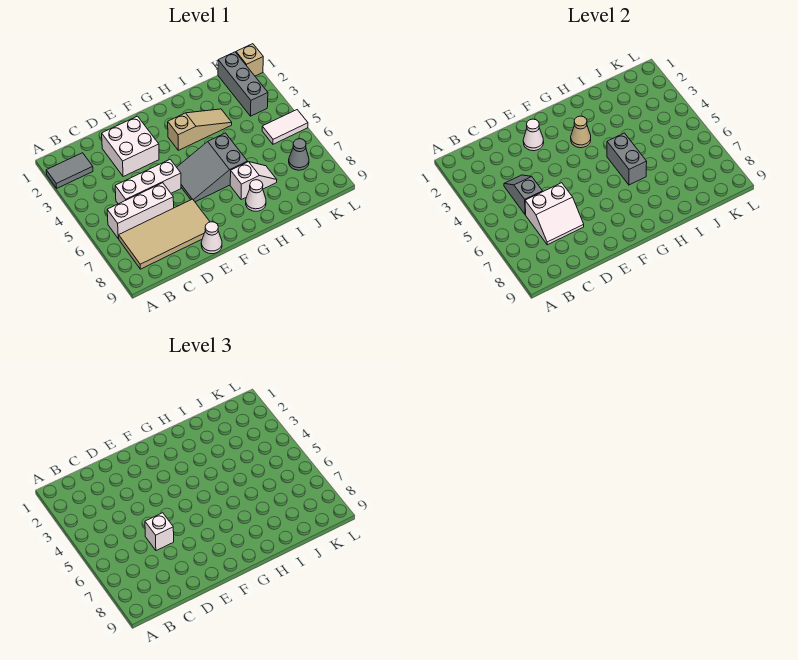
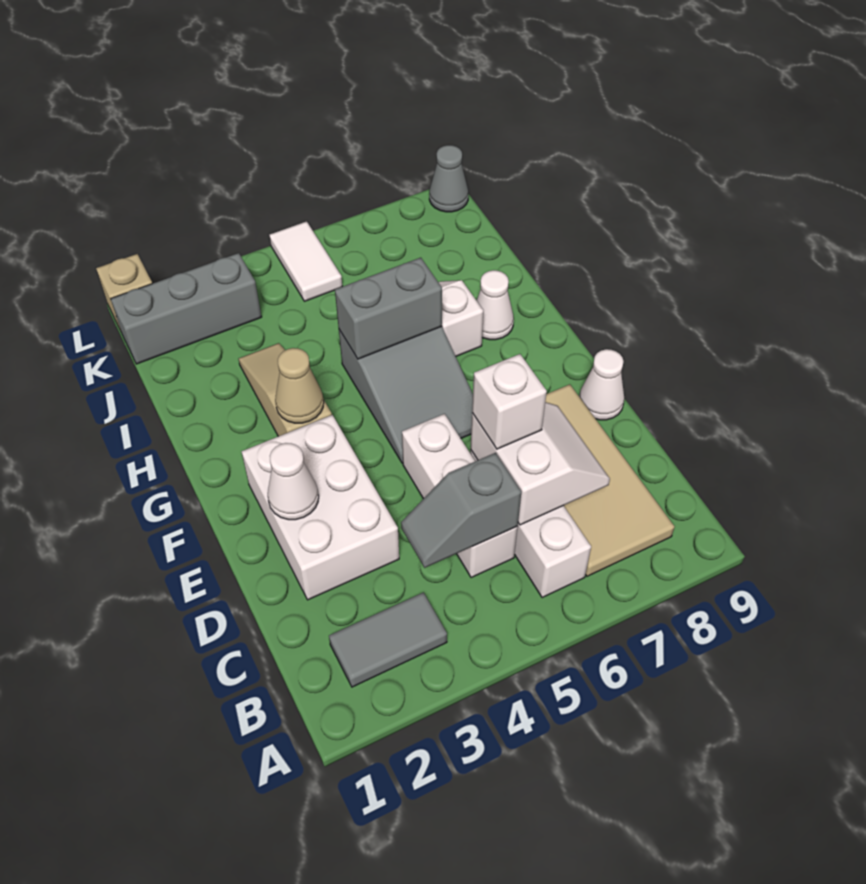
grey tile A2:B2 level 1 -> grey tile B2:B3 level 1
white brick D2:E3 level 1 -> white brick D2:F3 level 1
grey cone K7 level 1 -> grey cone L9 level 1

